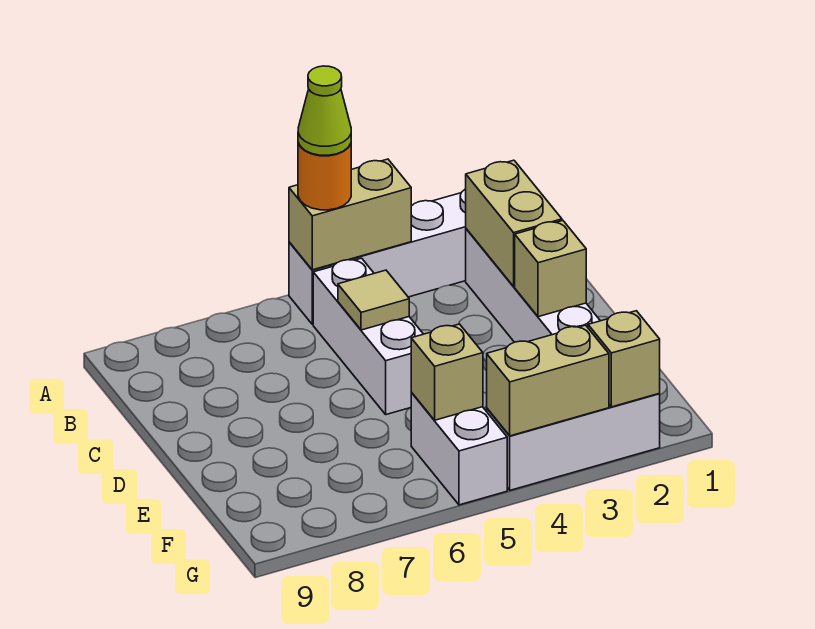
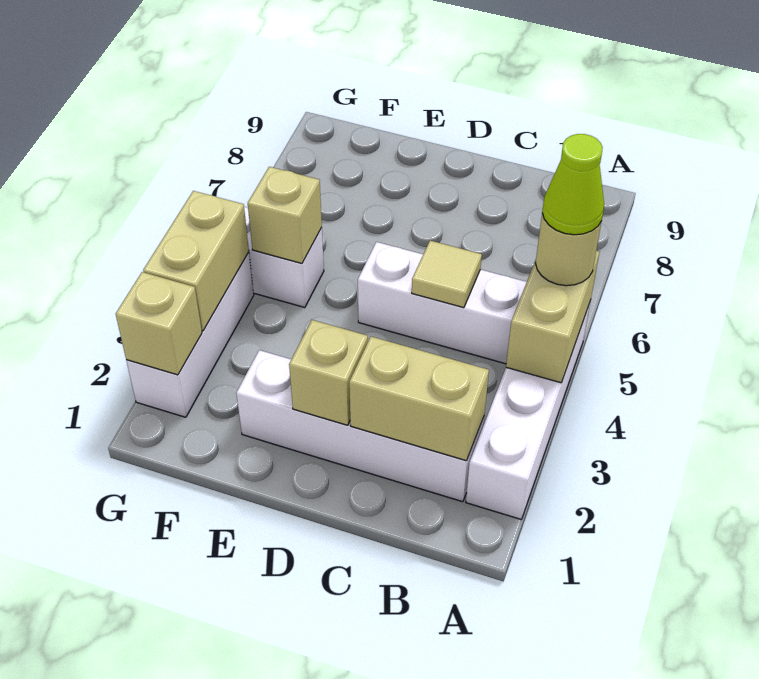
orange round brick A5 level 3 -> tan round brick A5 level 3

